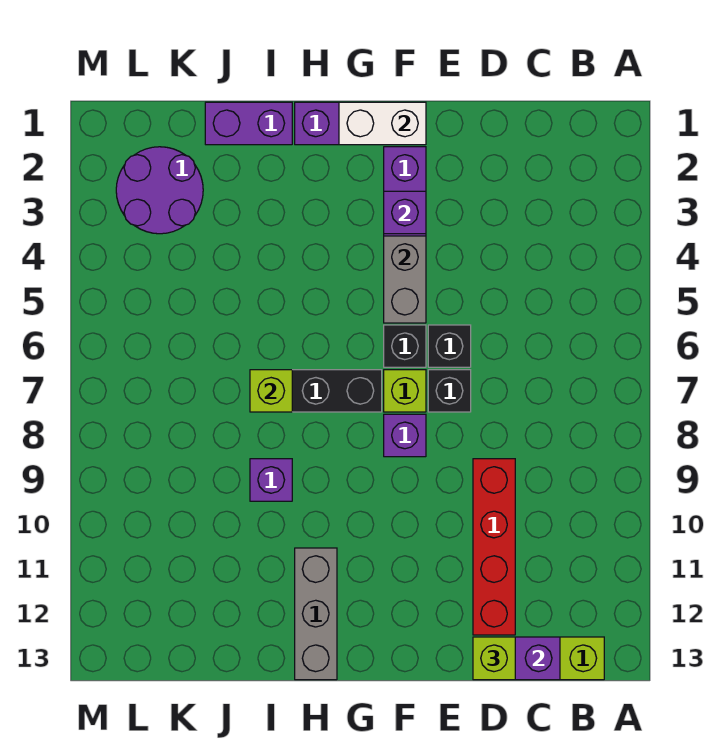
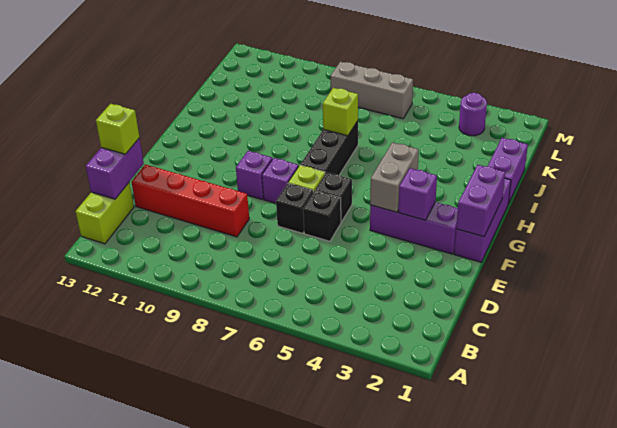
white brick F1:G1 level 2 -> purple brick F1:G1 level 2
grey brick F4:F5 level 2 -> grey brick F4:G4 level 2
grey brick H11:H13 level 1 -> grey brick L6:L8 level 1
purple brick I9 level 1 -> purple brick F9 level 1
purple round brick K2:L3 level 1 -> purple round brick L3 level 1

